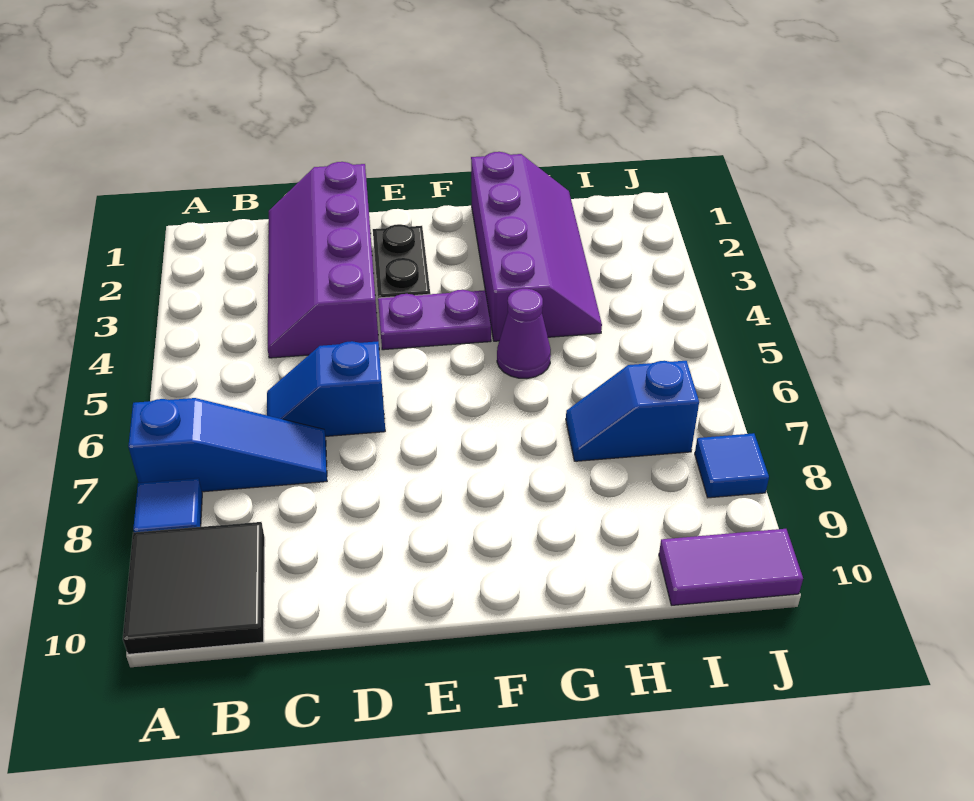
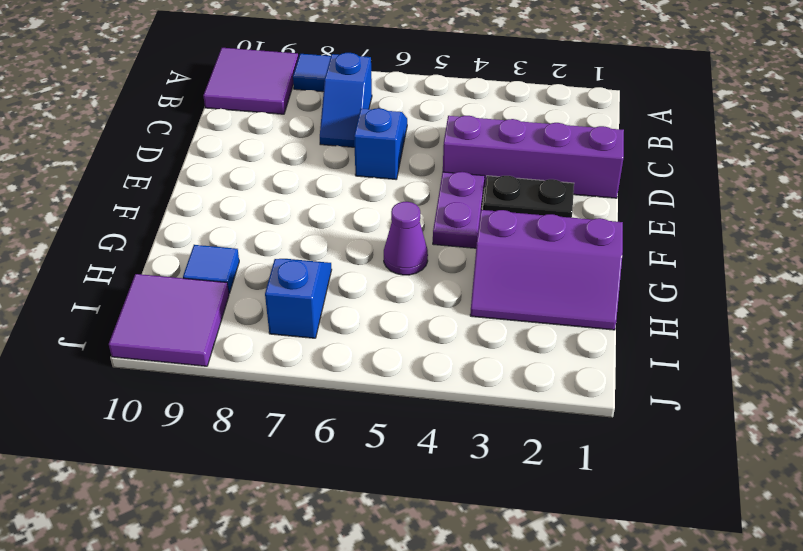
blue slope A7:C7 level 1 top A -> blue slope B7:C7 level 1 top B
black tile A9:B10 level 1 -> purple tile A9:B10 level 1
purple slope G1:H4 level 1 top G -> purple slope G1:H3 level 1 top G
purple tile I10:J10 level 1 -> purple tile I9:J10 level 1
blue tile J8 level 1 -> blue tile H9 level 1

